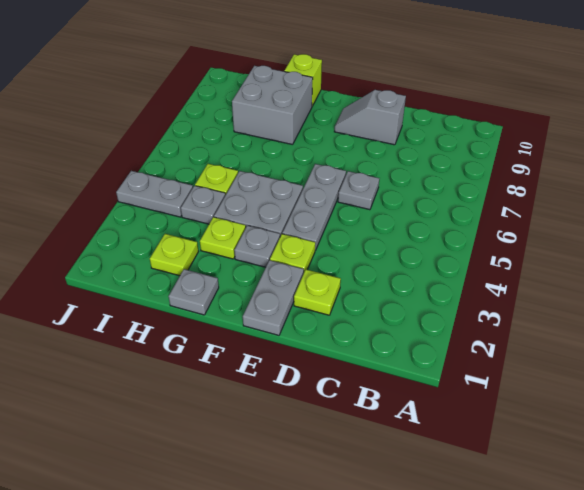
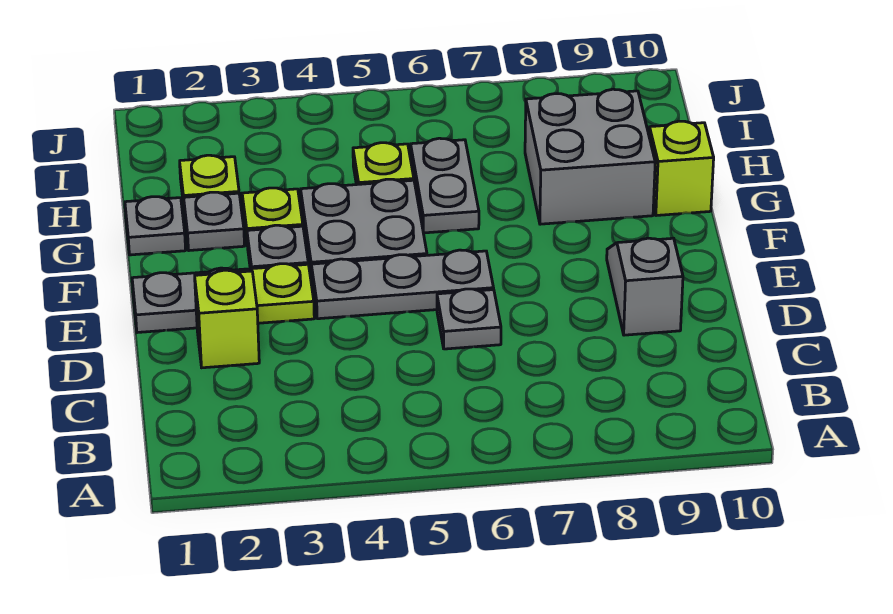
lime plate D2 level 1 -> lime brick D2 level 1
grey plate H4 level 1 -> grey plate G2 level 1
grey plate I4:J4 level 1 -> grey plate G6:H6 level 1

